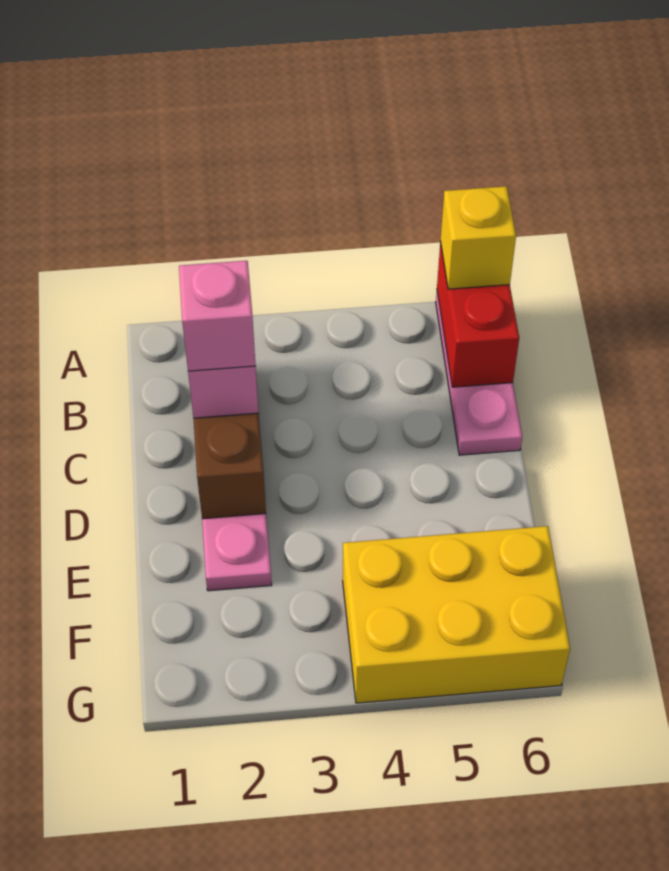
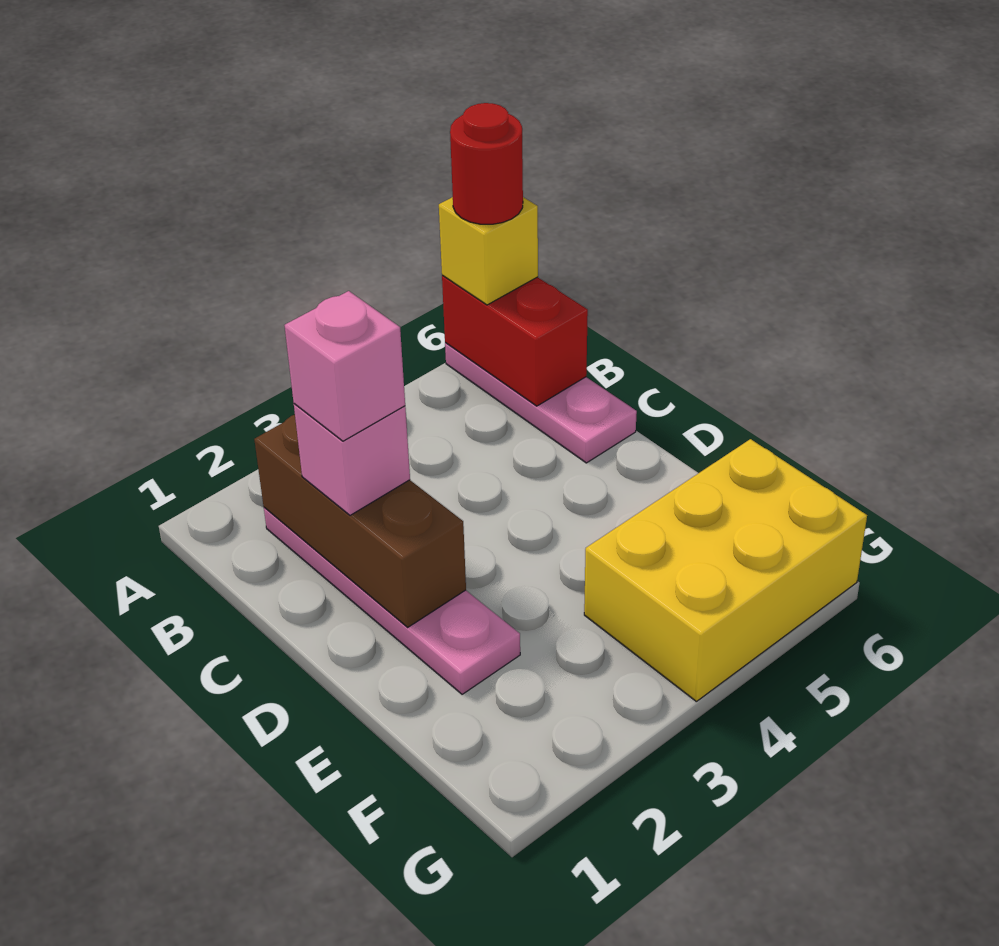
none -> red round brick A6 level 4

